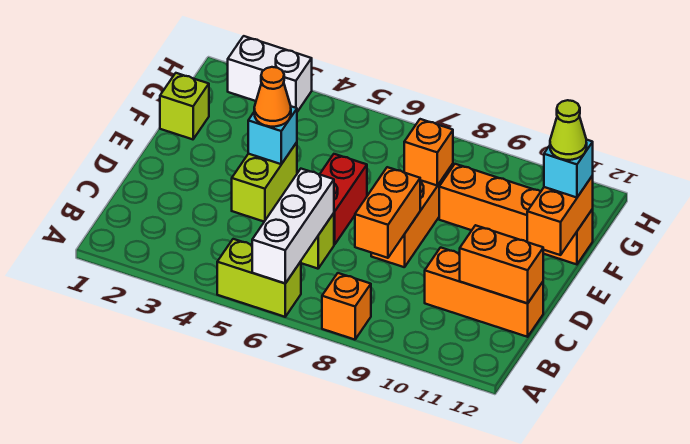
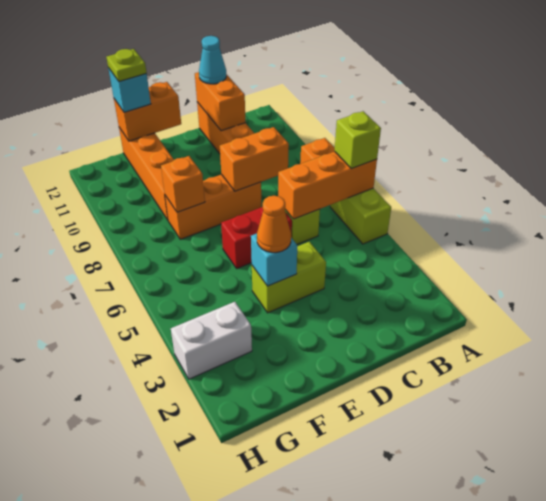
white brick A6:C6 level 2 -> orange brick A6:C6 level 2
none -> cyan cone C12 level 3
lime brick F1 level 1 -> lime brick A6 level 3
lime cone F12 level 4 -> lime plate F12 level 4
white brick H2:H3 level 1 -> white brick G3:H3 level 1

